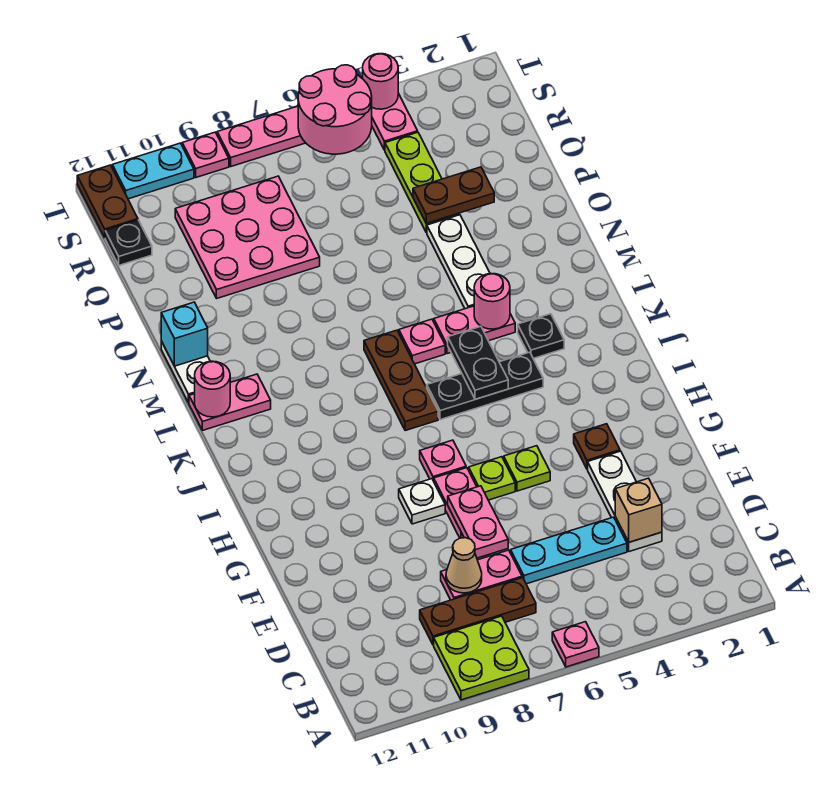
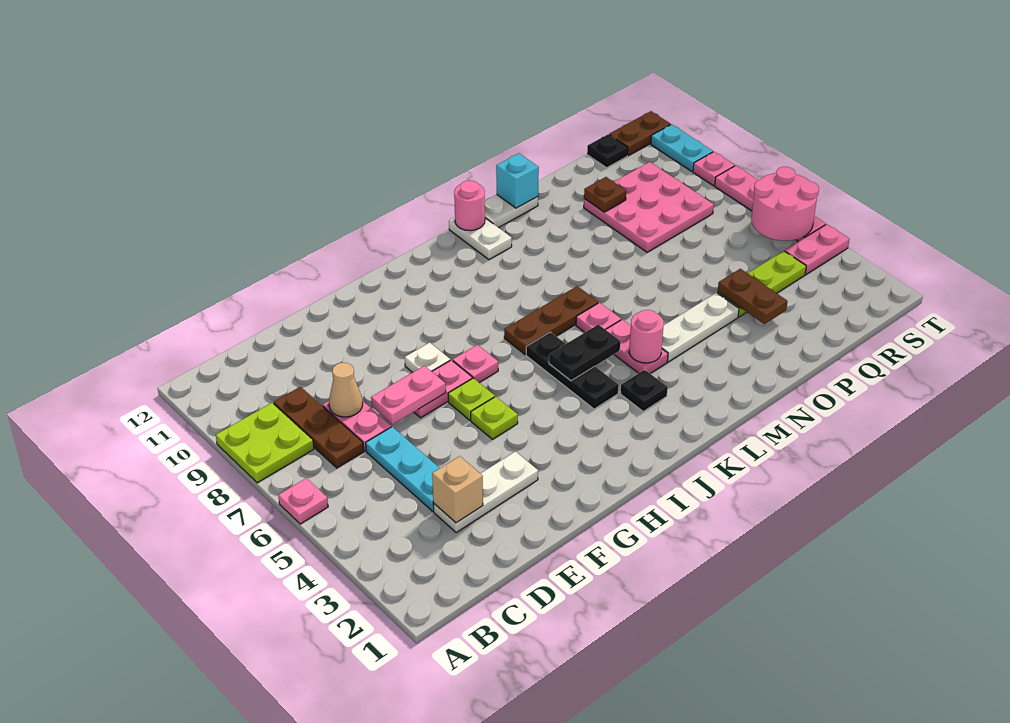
brown plate G3 level 1 -> brown plate P10 level 2
pink plate L11:L12 level 1 -> white plate L11:L12 level 1
pink round brick T4 level 2 -> none

